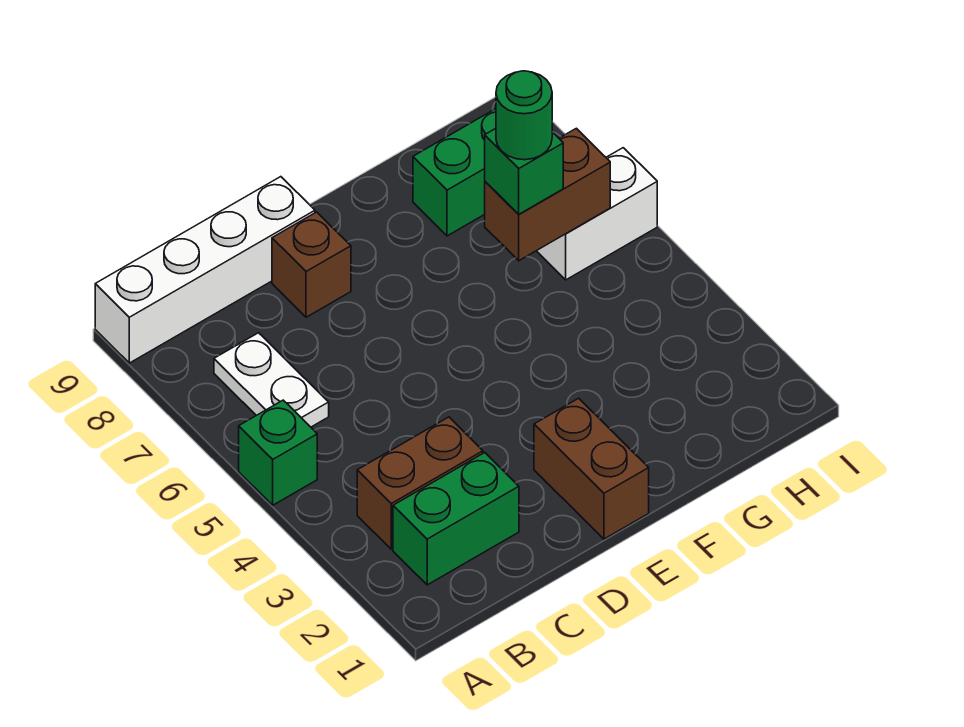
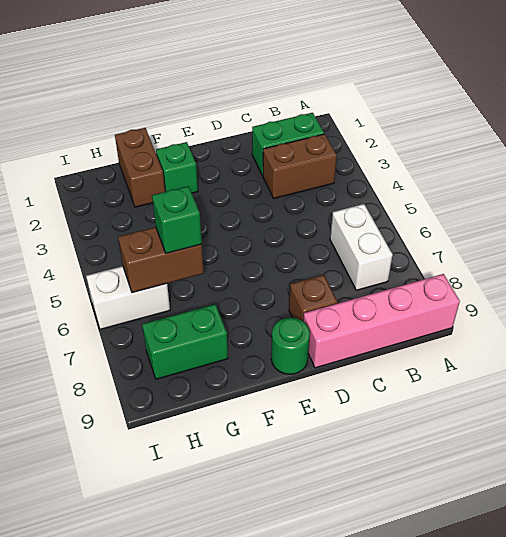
green brick A5 level 1 -> green brick F2 level 1
white brick A9:D9 level 1 -> pink brick A9:D9 level 1
white plate B6:B7 level 1 -> white brick B6:B7 level 1
brown brick E1:E2 level 1 -> brown brick G1:G2 level 1
green round brick G6 level 4 -> green round brick E9 level 1

